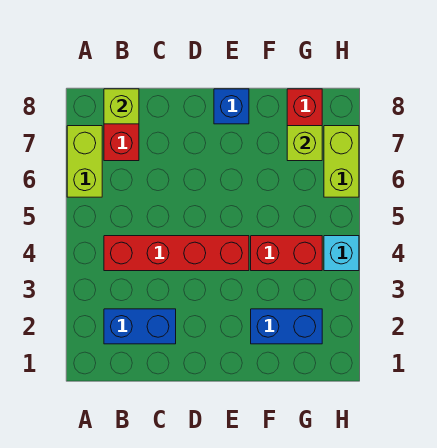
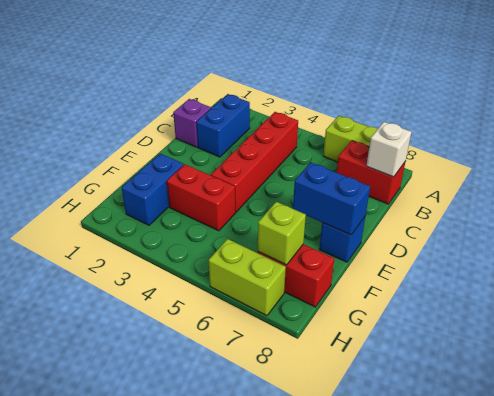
lime brick B8 level 2 -> white brick B8 level 2
none -> purple brick C1 level 1
none -> blue brick E7:E8 level 2
red brick F4:G4 level 1 -> red brick F3:F4 level 1
cyan brick H4 level 1 -> none

